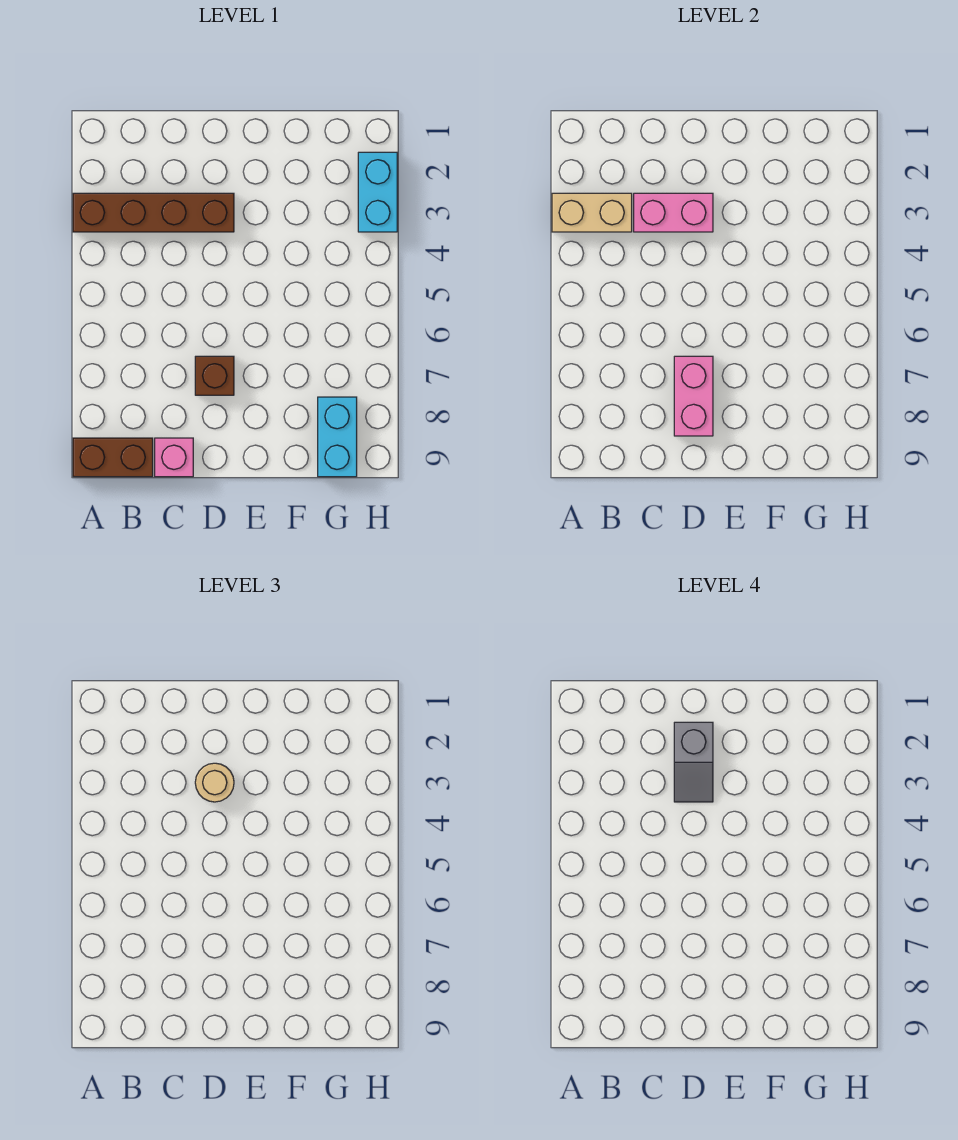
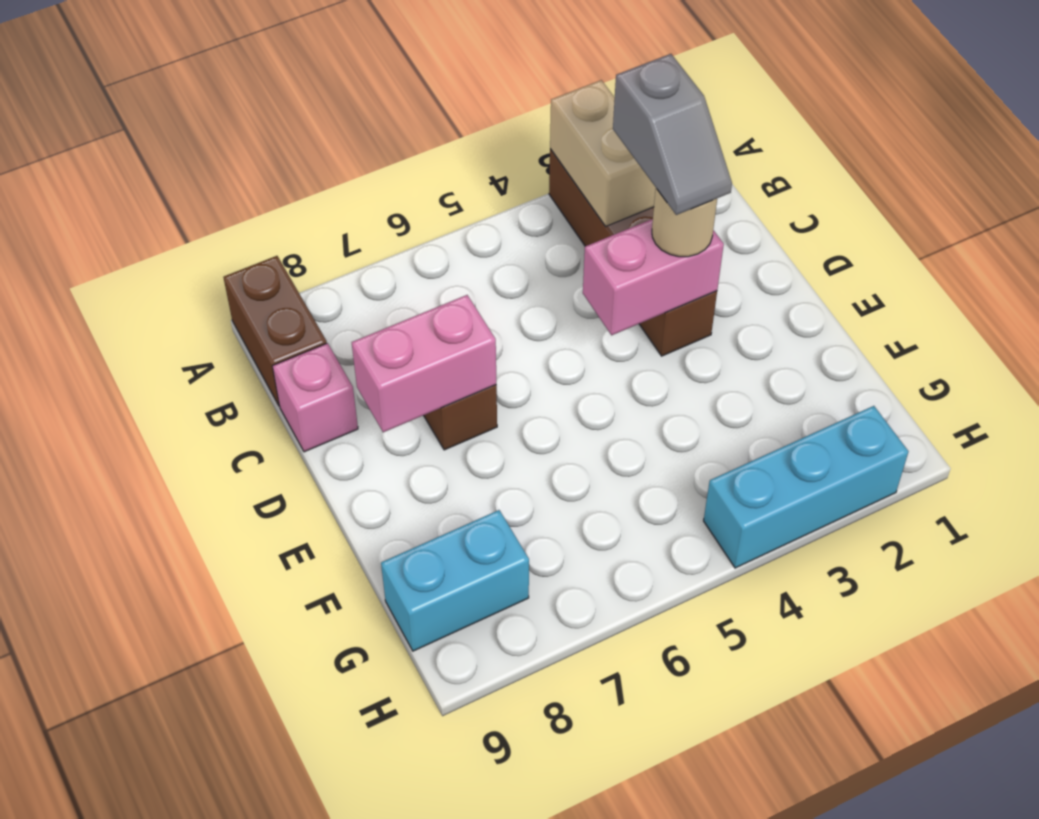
pink brick C3:D3 level 2 -> pink brick D3:D4 level 2
grey slope D2:D3 level 4 top 2 -> grey slope C3:D3 level 4 top C
cyan brick H2:H3 level 1 -> cyan brick H2:H4 level 1

